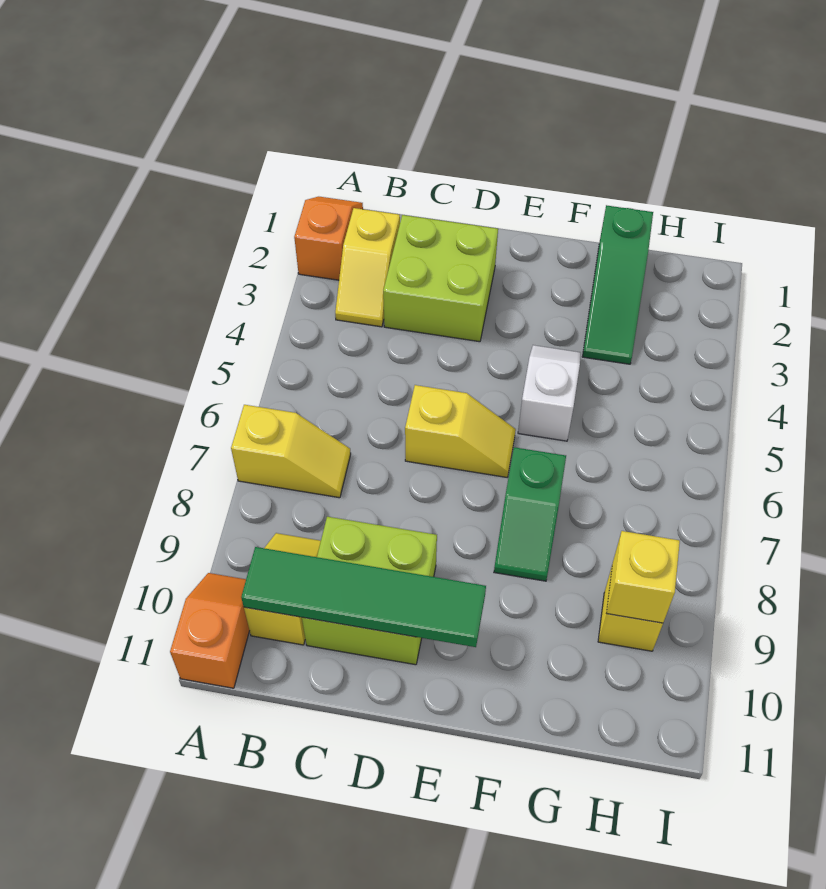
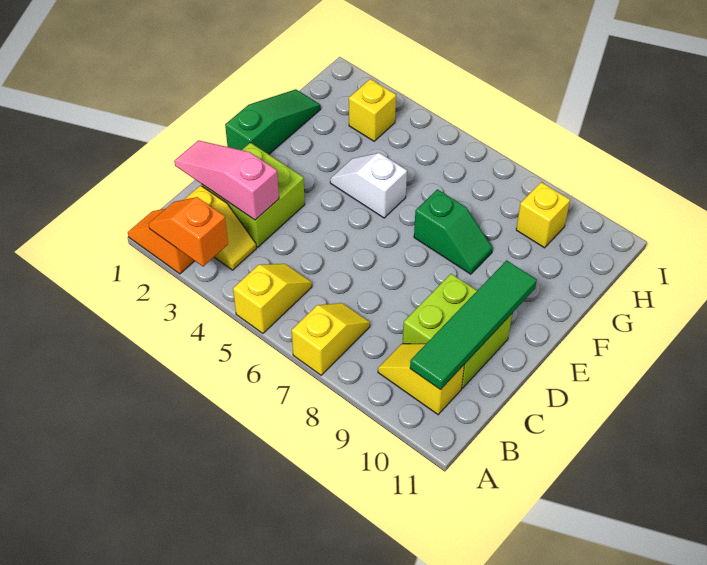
orange slope A10:A11 level 1 top 11 -> orange slope A2:A3 level 2 top 3
none -> pink slope C1:C3 level 2 top 3
yellow slope D6:E6 level 1 top D -> yellow slope A5:B5 level 1 top A
green slope G1:G3 level 1 top 1 -> green slope E1:G1 level 1 top E
yellow brick H9 level 2 -> yellow brick H3 level 1

